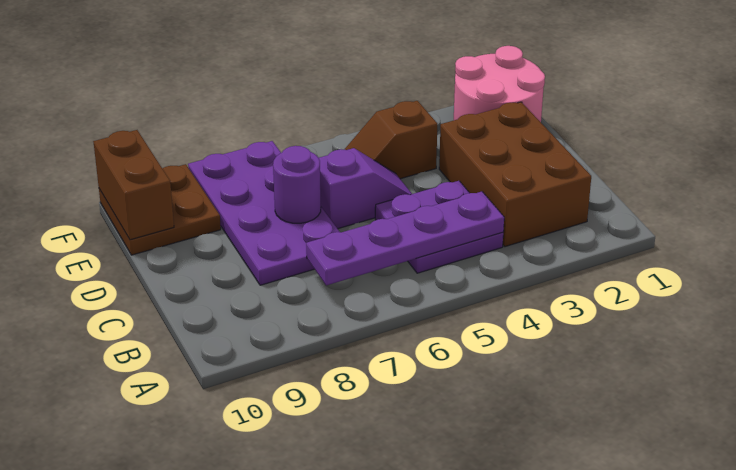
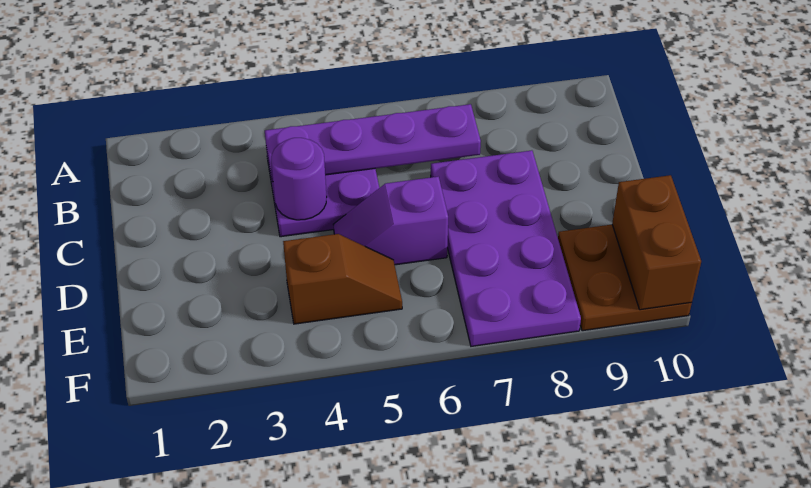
brown brick B2:D3 level 1 -> none
purple round brick D7 level 2 -> purple round brick C4 level 2
pink round brick E1:F2 level 1 -> none

